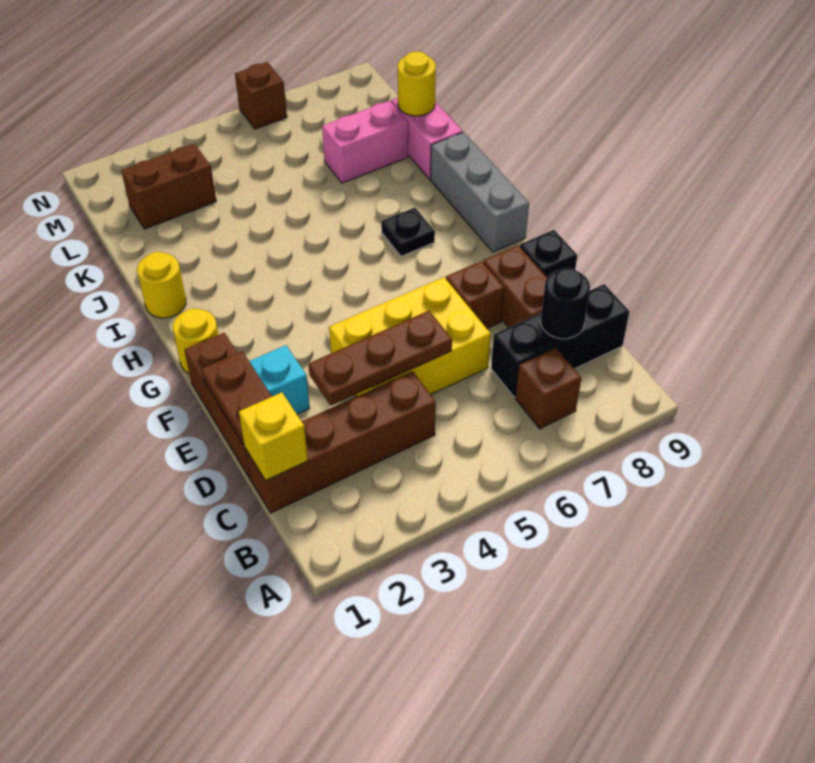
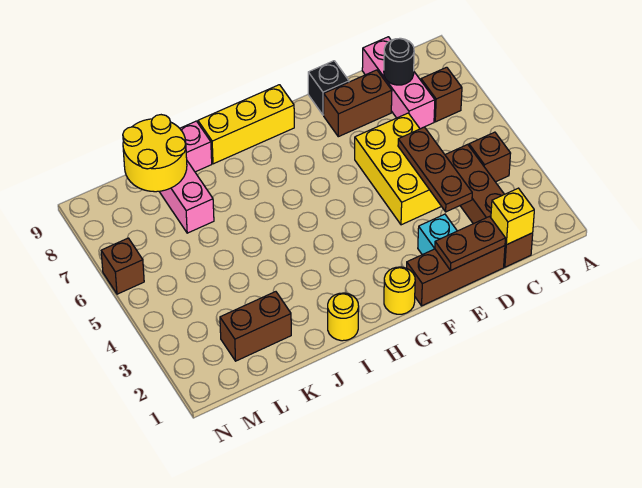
black brick C7:C9 level 1 -> pink brick C7:C9 level 1
brown brick E7 level 1 -> brown brick B4 level 1
grey brick G9:I9 level 1 -> yellow brick G9:I9 level 1
black plate H7 level 1 -> none
yellow round brick K9 level 2 -> yellow round brick K8:L9 level 2
brown brick L2:L3 level 1 -> brown brick K2:L2 level 1

